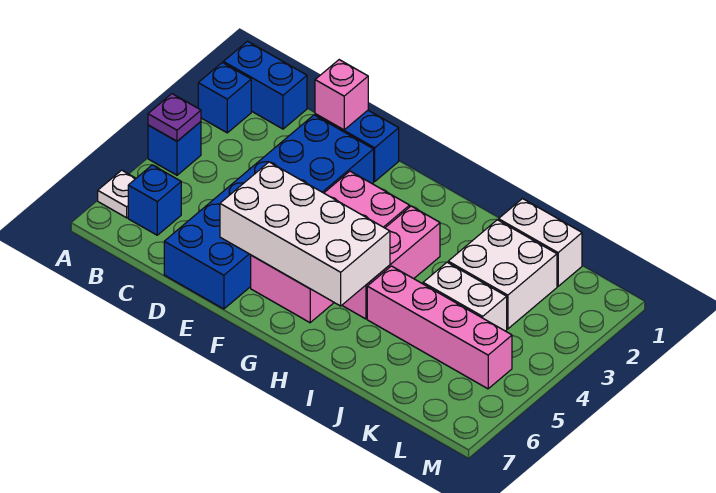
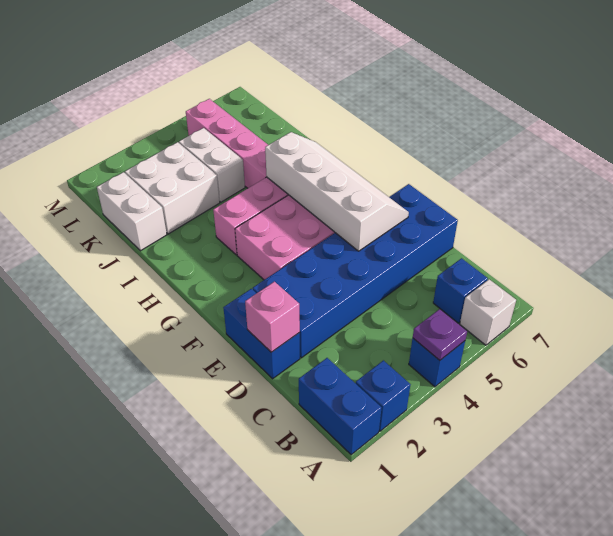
white plate A6 level 1 -> white brick A6 level 1
white brick E5:H6 level 2 -> white slope E5:H6 level 2 top 5

